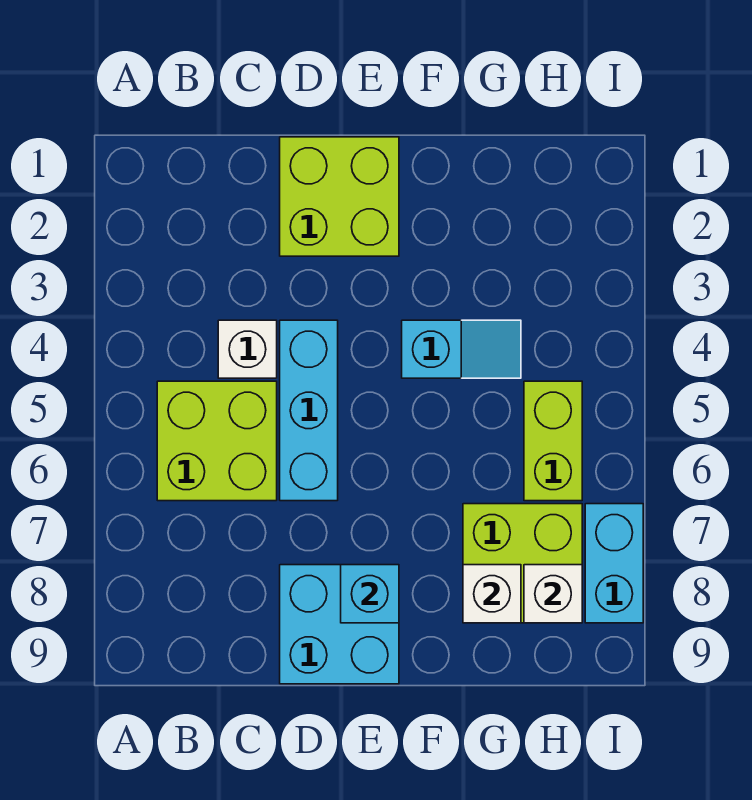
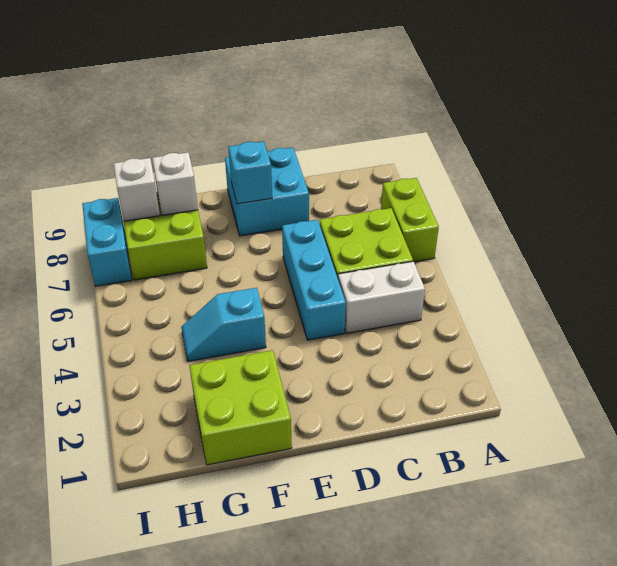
white brick C4 level 1 -> white brick B4:C4 level 1
lime brick D1:E2 level 1 -> lime brick F1:G2 level 1
lime brick H5:H6 level 1 -> lime brick A6:A7 level 1

